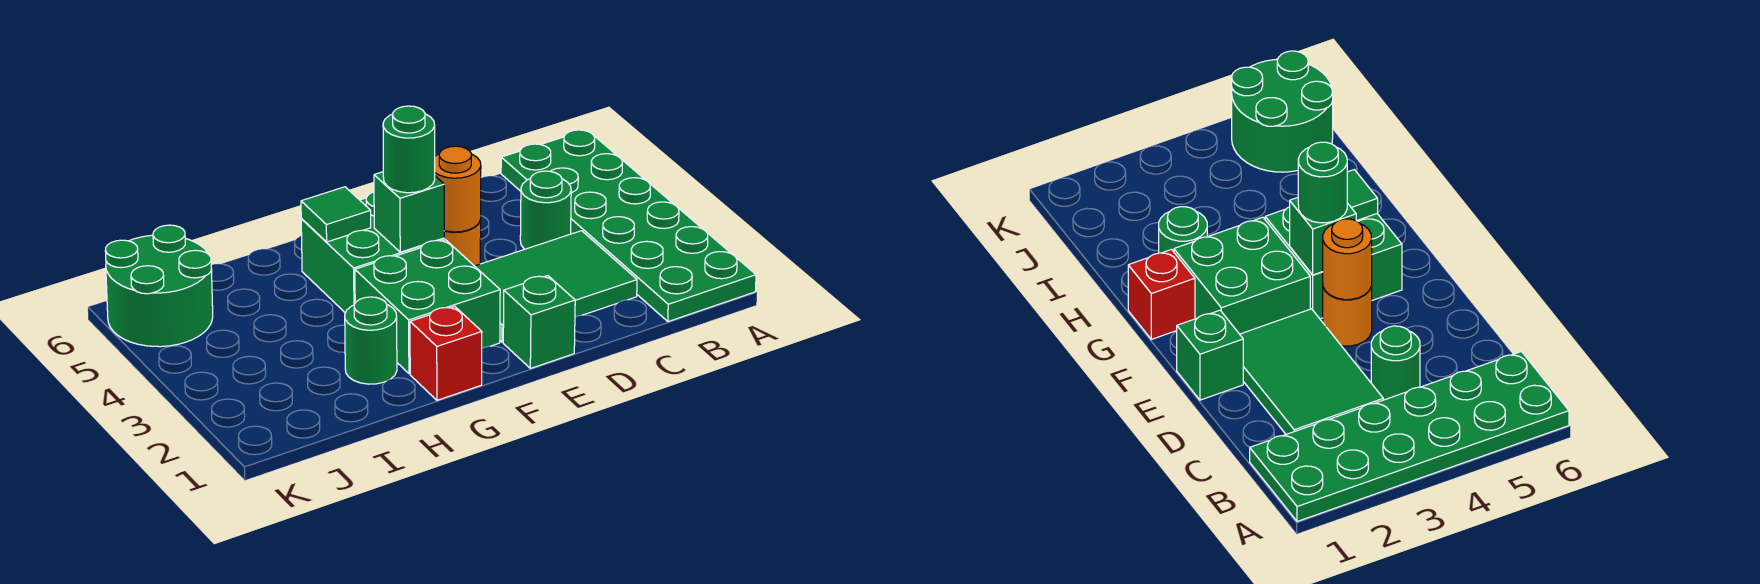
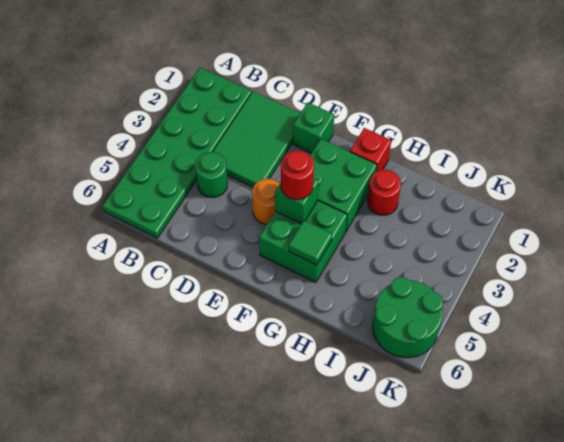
green tile C2:E3 level 1 -> green tile C1:D3 level 1
orange round brick E4 level 2 -> none
green round brick F4 level 3 -> red round brick F4 level 3
green round brick H2 level 1 -> red round brick H2 level 1

